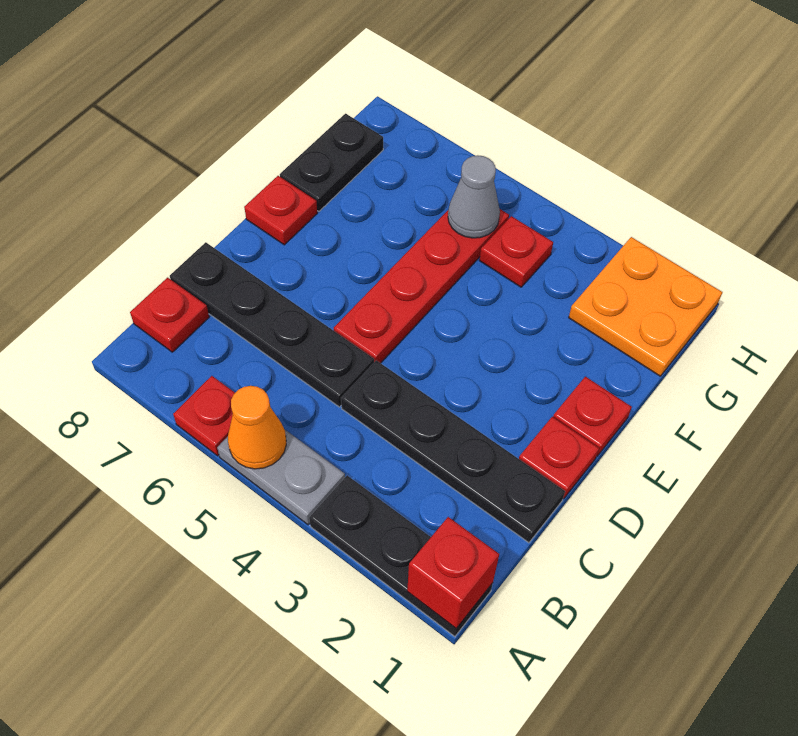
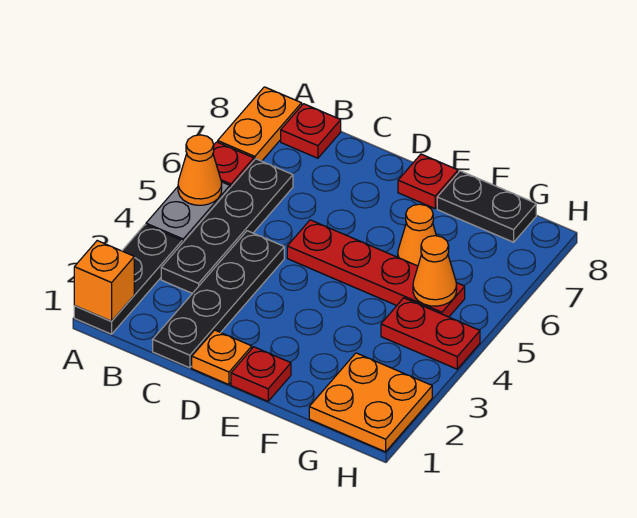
red brick A1 level 2 -> orange brick A1 level 2
none -> orange plate A7:A8 level 1
black plate C5:C8 level 1 -> black plate B3:B6 level 1
red plate D1 level 1 -> orange plate D1 level 1
none -> orange cone F6 level 1
red plate G4 level 1 -> red plate G4:H4 level 1
grey cone G5 level 2 -> orange cone G5 level 2

